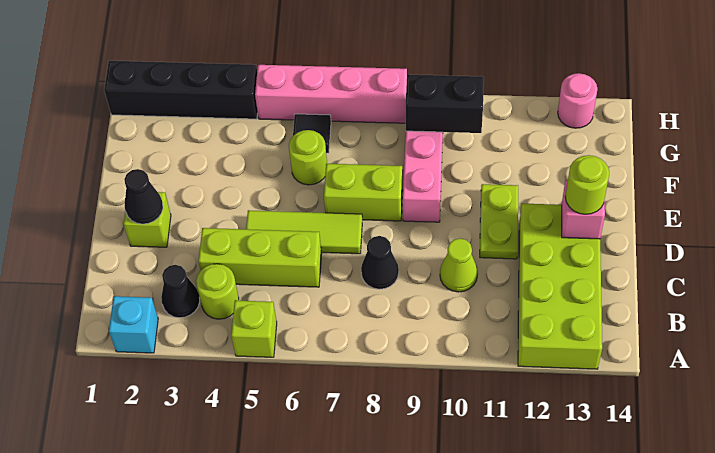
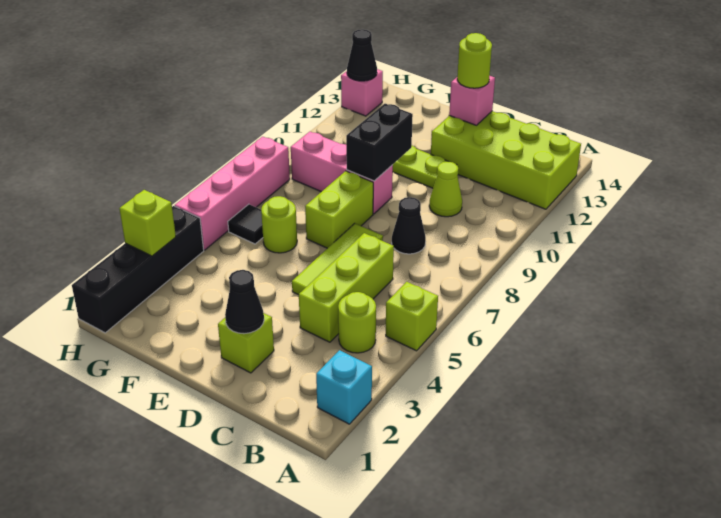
black cone B3 level 1 -> black cone H13 level 2
black brick G9:G10 level 2 -> black brick E9:E10 level 2
none -> lime brick H3 level 2
pink round brick H13 level 1 -> pink brick H13 level 1

